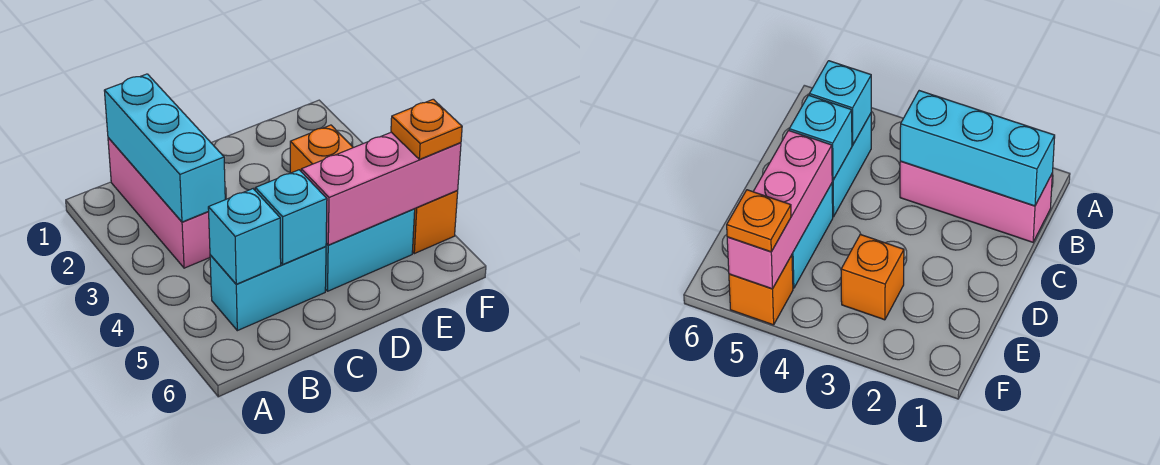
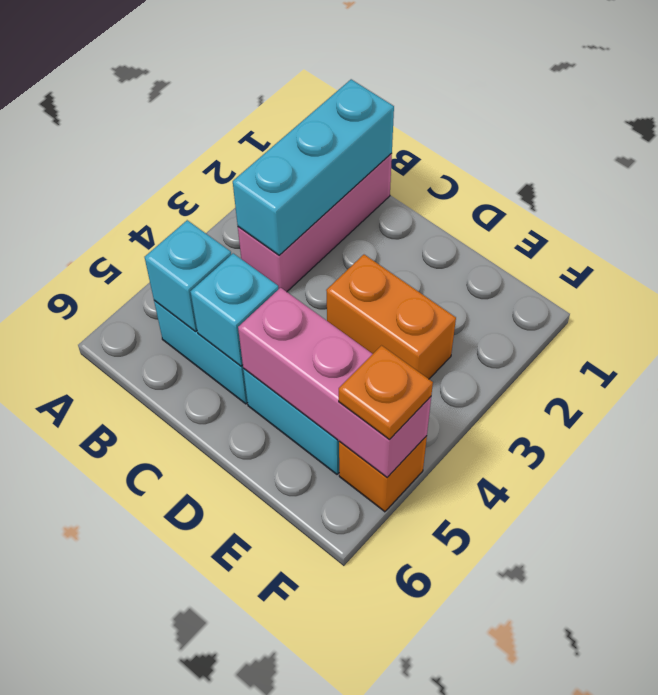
orange brick E3 level 1 -> orange brick D3:E3 level 1

